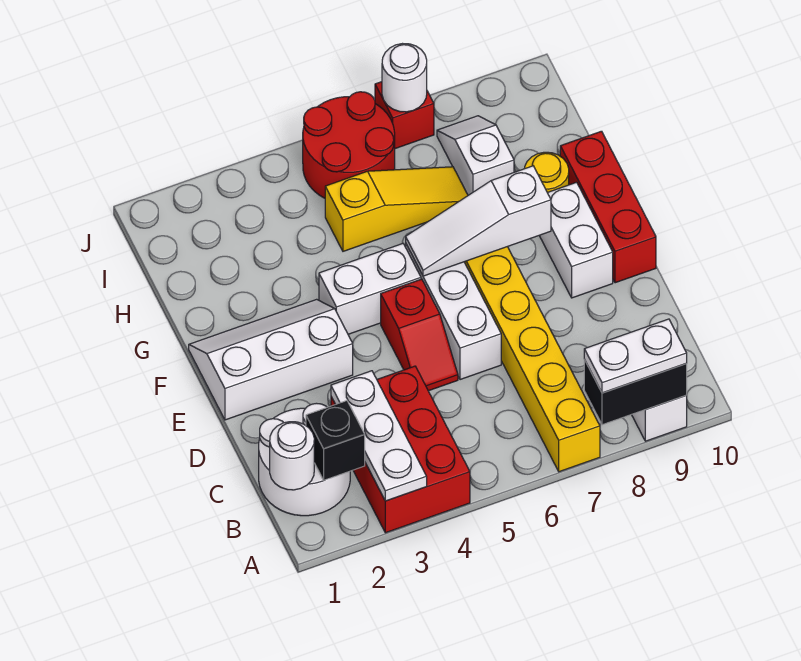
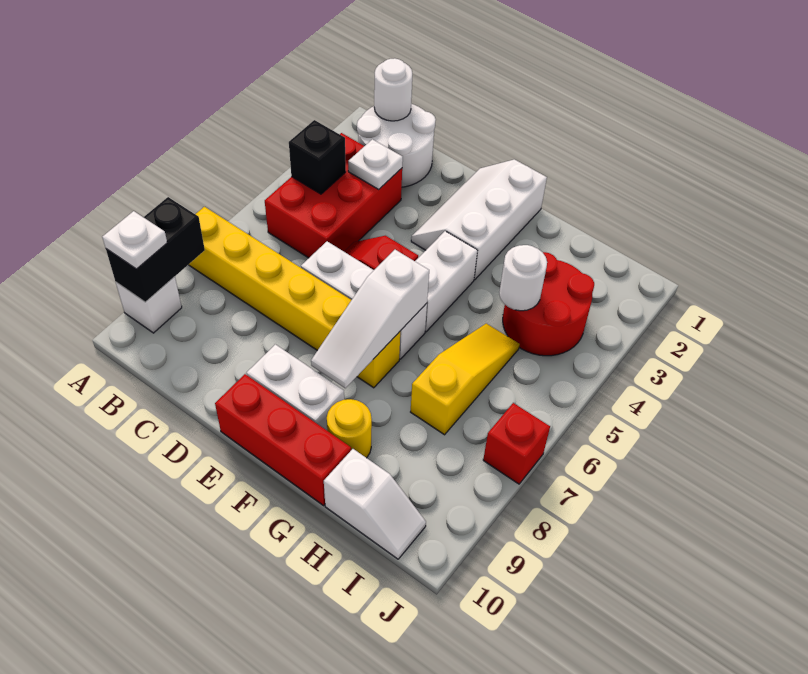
red brick A3:C4 level 1 -> red brick B3:C5 level 1
white plate A3:C3 level 2 -> white plate C3 level 2
white plate A8:A9 level 3 -> white plate A9 level 3
black brick B2 level 2 -> black brick B4 level 2
white slope E1:F3 level 1 top E -> white slope E1:F3 level 1 top F
white slope F6:F8 level 2 top 8 -> white slope F6:F8 level 2 top 6
yellow slope H5:H7 level 1 top 5 -> yellow slope H5:H7 level 1 top 7
white slope H8:I8 level 1 top H -> white slope H10:I10 level 1 top H
red round brick I5:J6 level 1 -> red round brick H3:I4 level 1
white round brick J7 level 2 -> white round brick H4 level 2

